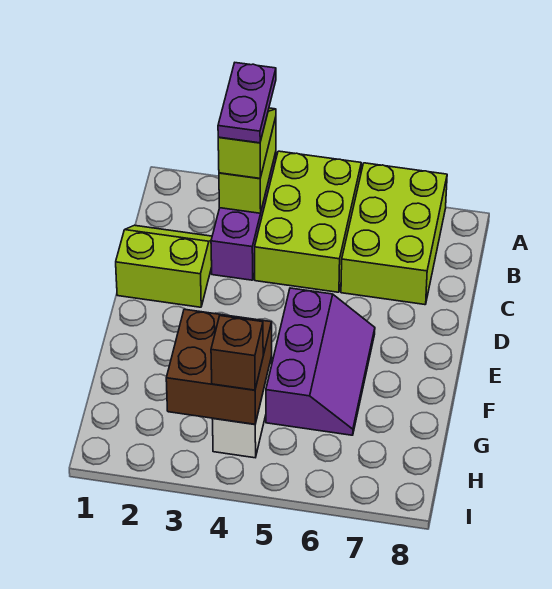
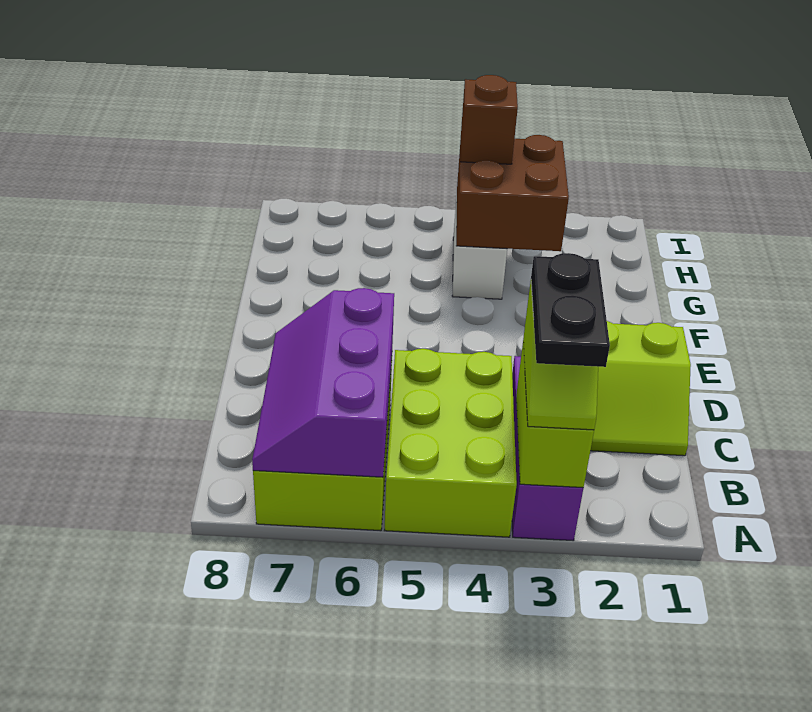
purple plate A3:B3 level 4 -> black plate A3:B3 level 4
purple slope E5:G6 level 1 top 5 -> purple slope A6:C7 level 2 top 6

